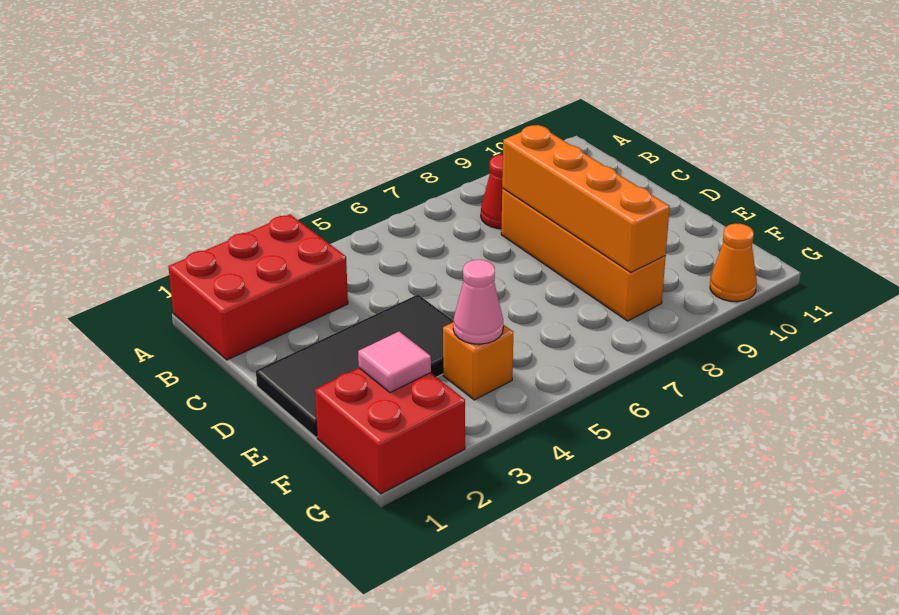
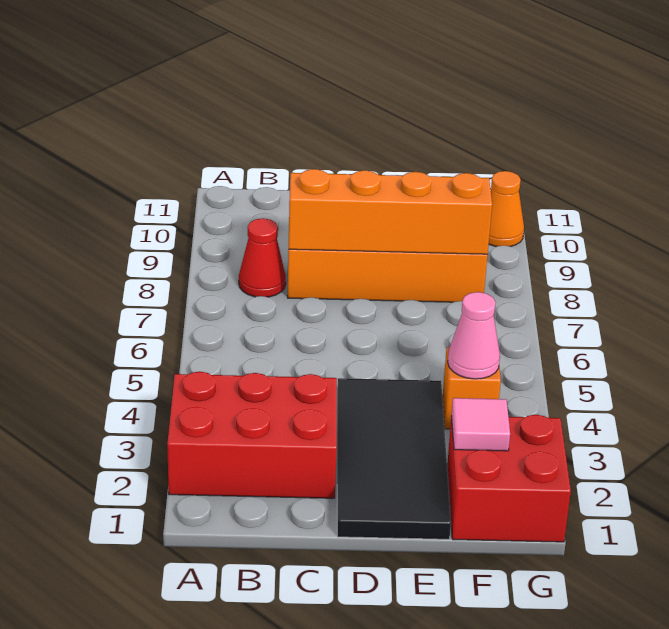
red brick A1:B3 level 1 -> red brick A2:C3 level 1

